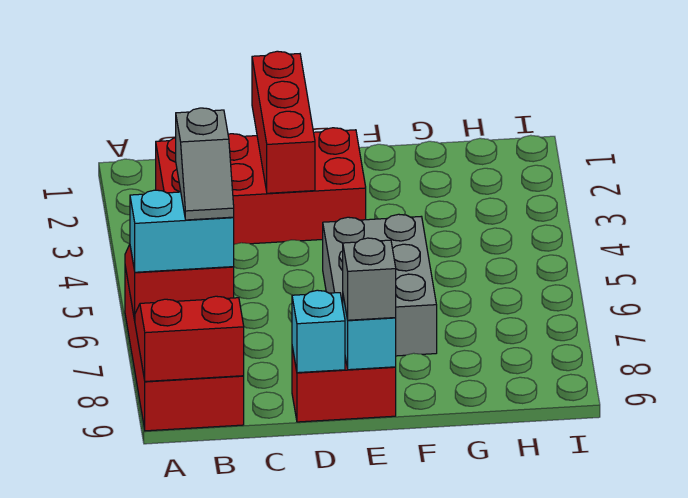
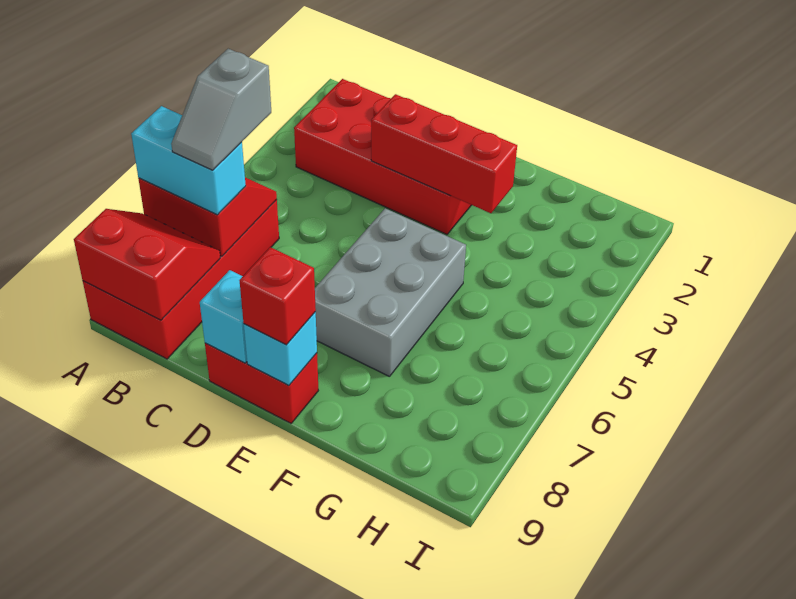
red brick D1:D3 level 2 -> red brick D3:F3 level 2
grey brick E9 level 3 -> red brick E9 level 3

